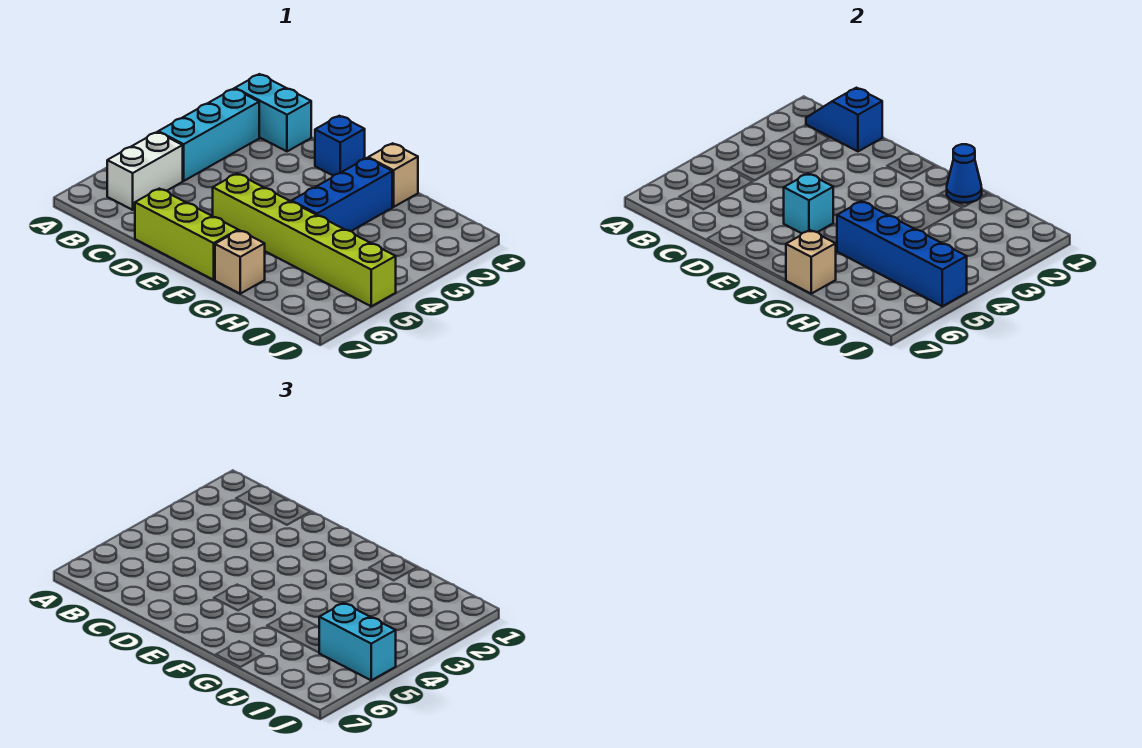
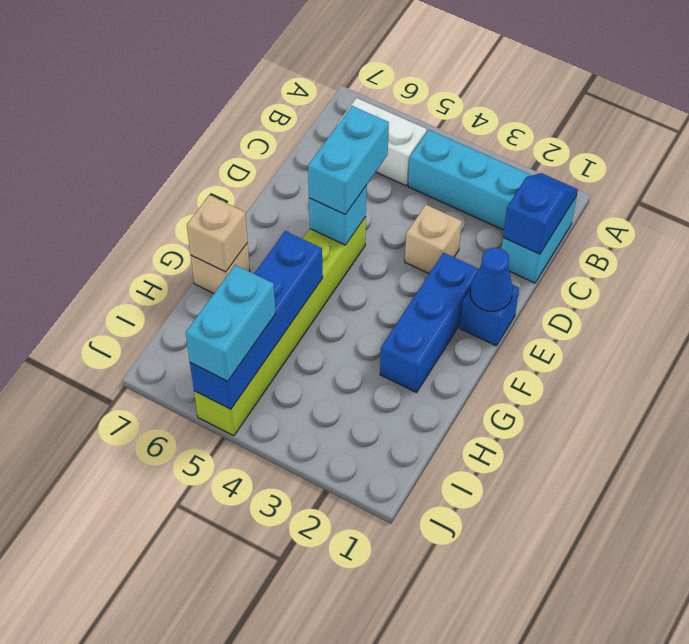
none -> cyan brick D5:E5 level 3
lime brick D7:F7 level 1 -> none
tan brick G1 level 1 -> tan brick D3 level 1
blue cone G1 level 2 -> blue cone E1 level 2
blue brick G2:G4 level 1 -> blue brick E2:G2 level 1

